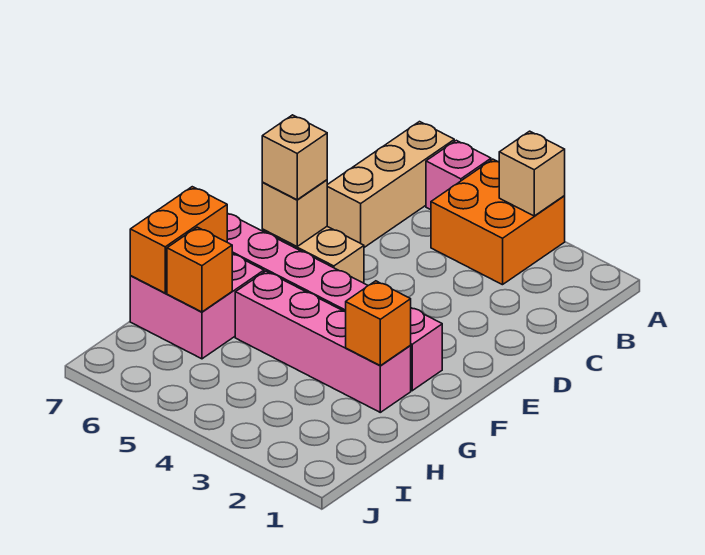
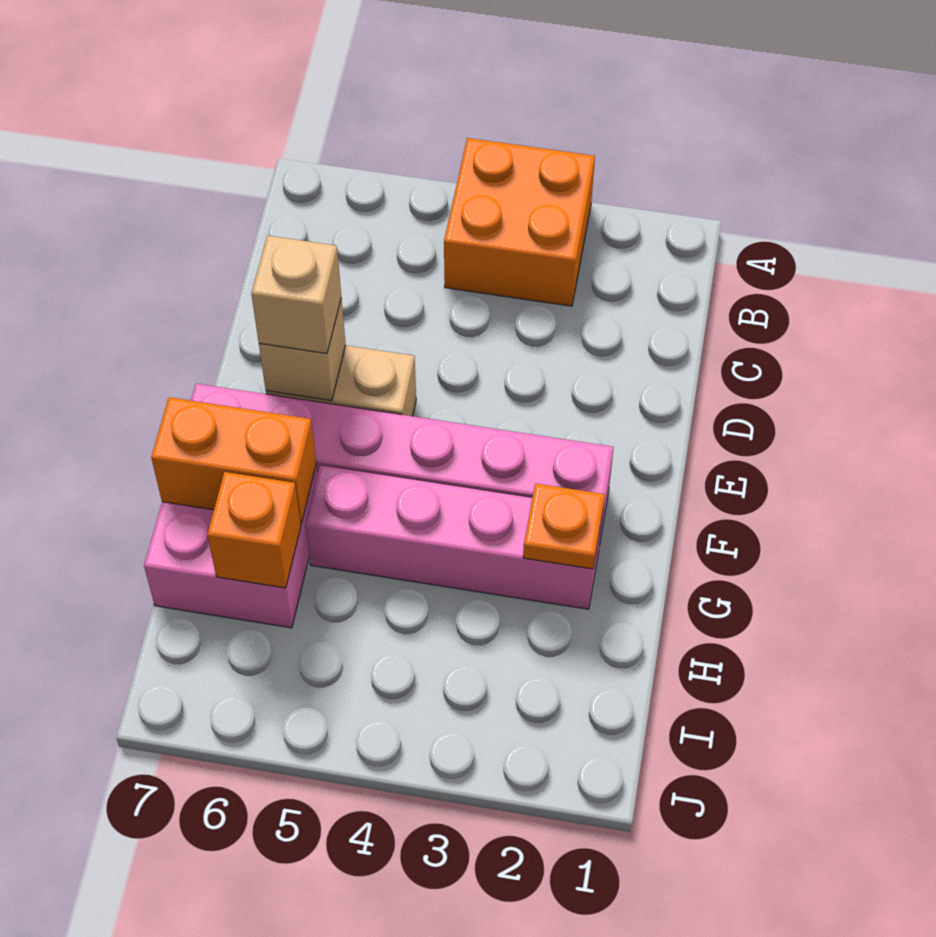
tan brick A3 level 2 -> none
pink brick A5 level 1 -> none
tan brick A6:C6 level 1 -> none
orange brick G2 level 2 -> orange plate G2 level 2
orange brick G7:H7 level 2 -> orange brick G6:G7 level 2

